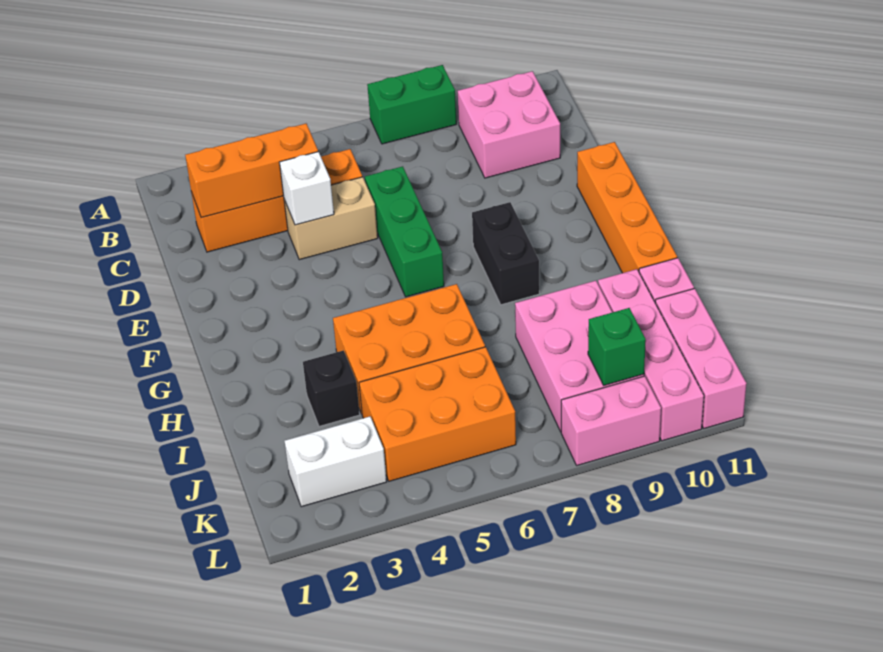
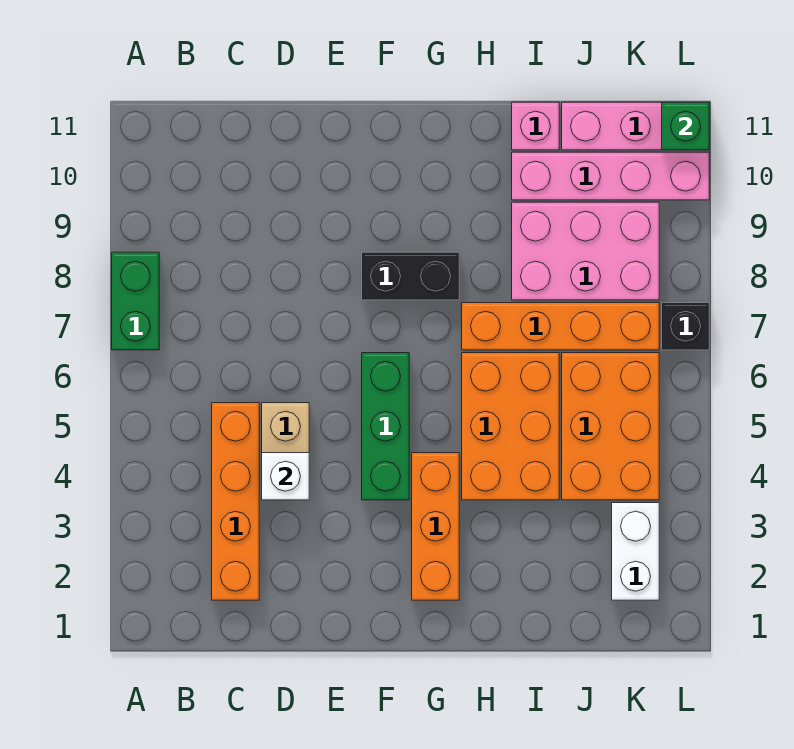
pink brick B9:C10 level 1 -> none
orange brick C2:C4 level 2 -> orange brick G2:G4 level 1
green brick D6:F6 level 1 -> green brick F4:F6 level 1
orange brick E11:H11 level 1 -> orange brick H7:K7 level 1
black brick I3 level 1 -> black brick L7 level 1
green brick K9 level 2 -> green brick L11 level 2
pink brick L8:L9 level 1 -> none

